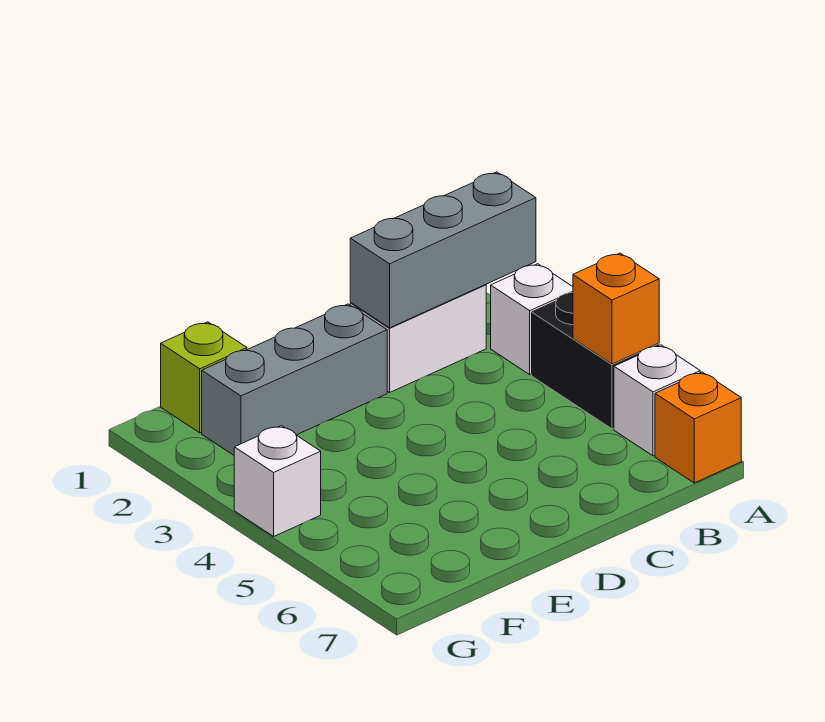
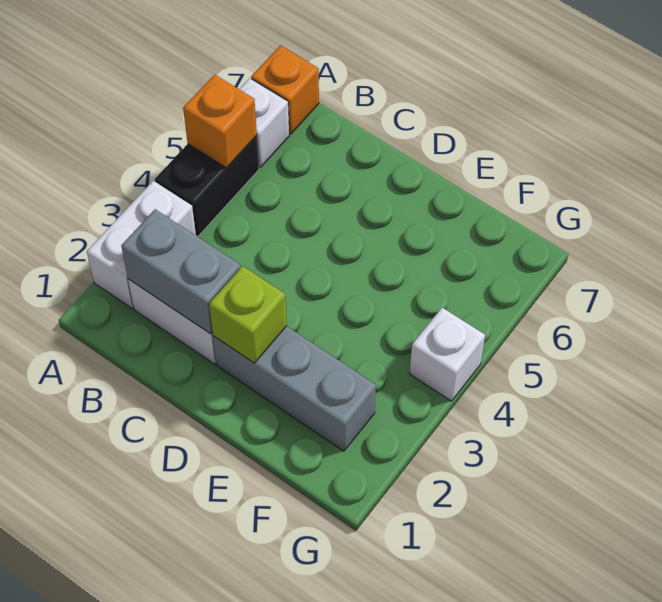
grey brick A2:C2 level 2 -> grey brick B2:C2 level 2
white brick A3 level 1 -> white brick A2:A3 level 1
lime brick F1 level 1 -> lime brick D2 level 2

